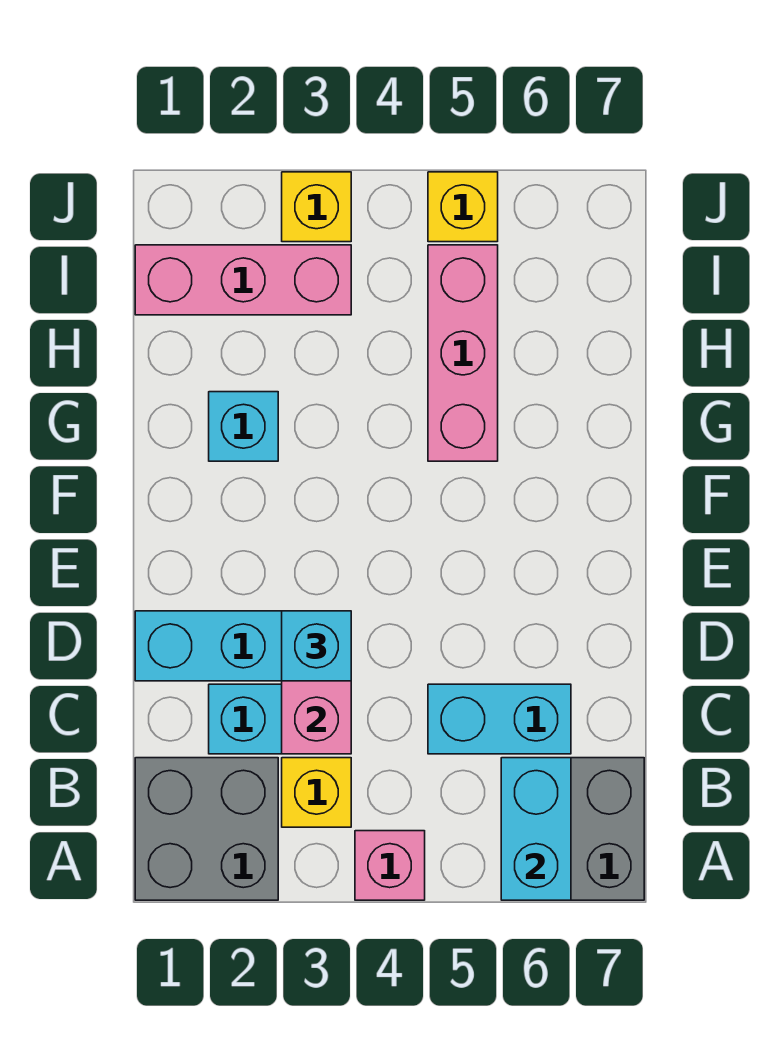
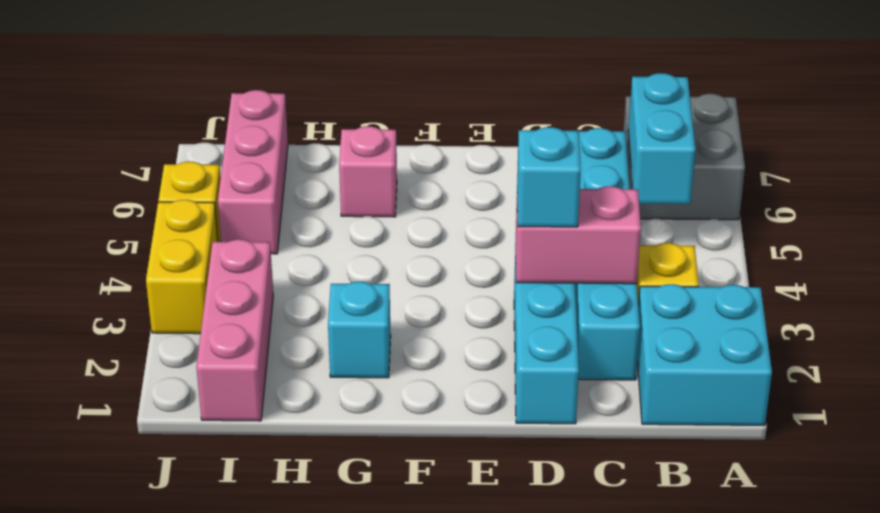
grey brick A1:B2 level 1 -> cyan brick A1:B2 level 1
pink brick A4 level 1 -> pink brick G6 level 1
cyan brick A6:B6 level 2 -> cyan brick B5:B6 level 2
pink brick G5:I5 level 1 -> pink brick I5:I7 level 1
yellow brick J3 level 1 -> yellow brick J3:J4 level 1

